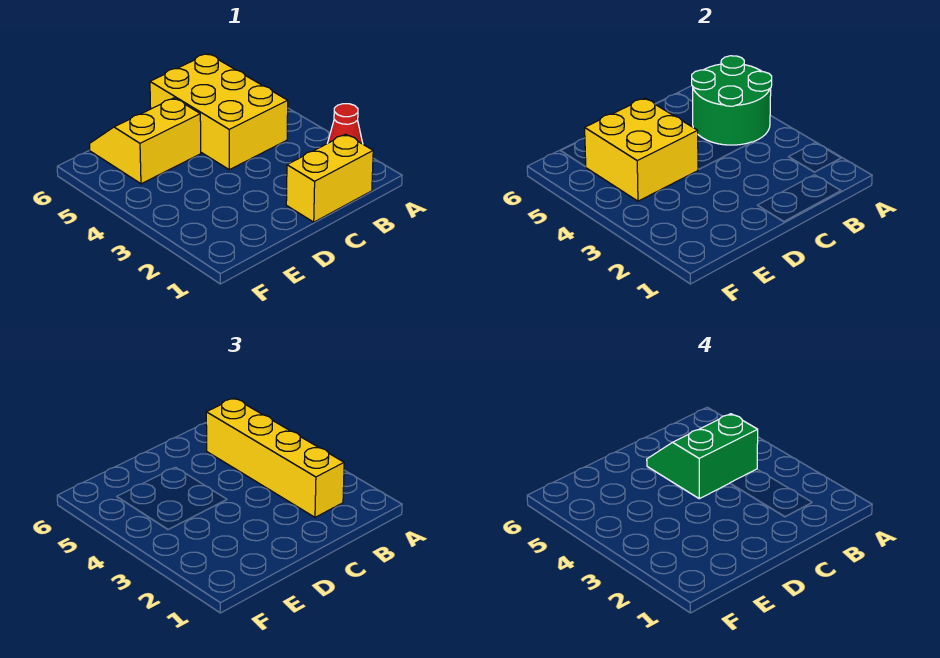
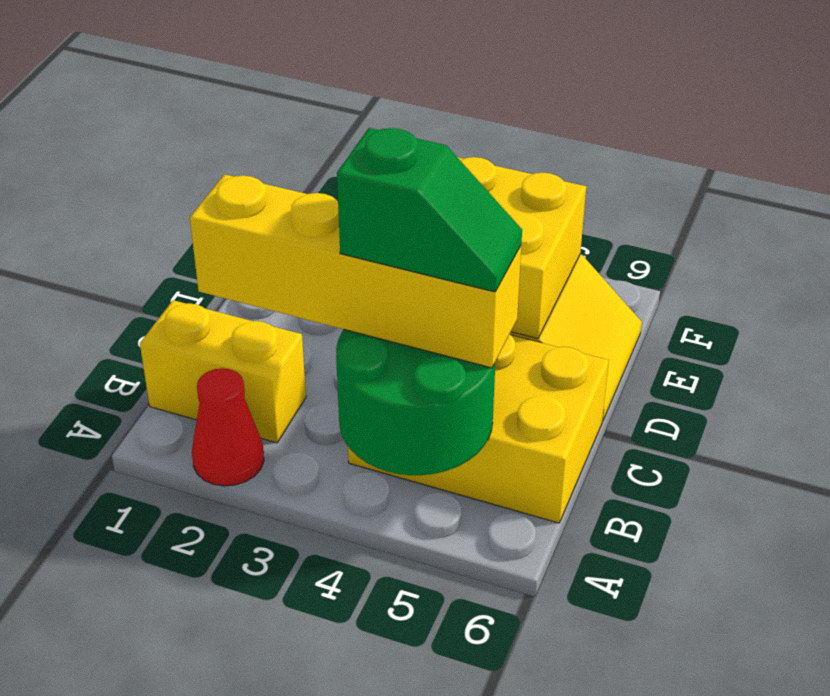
yellow brick B1:C1 level 1 -> yellow brick B1:B2 level 1
green slope B4:C5 level 4 top 4 -> green slope B4:B5 level 4 top 4

